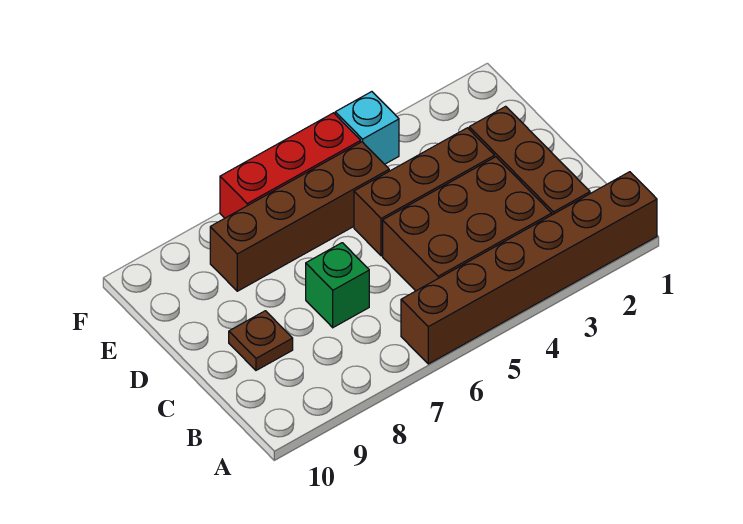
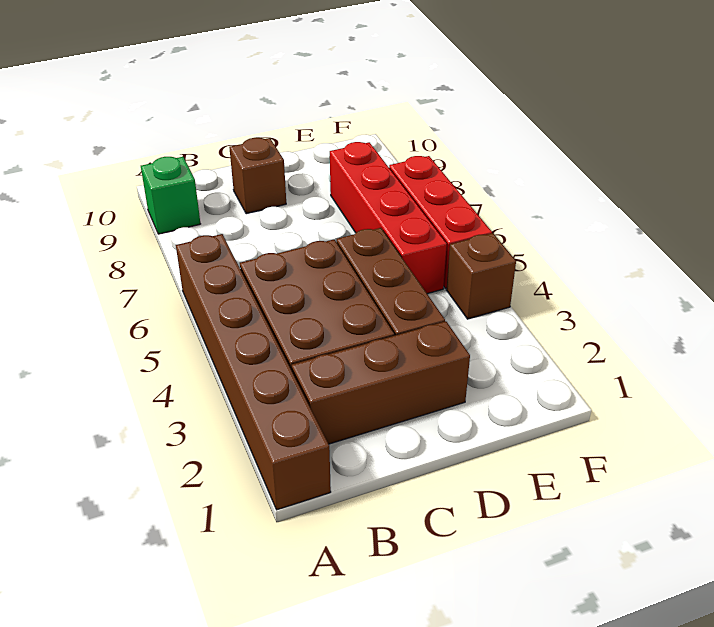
green brick C7 level 1 -> green brick A9 level 1
brown plate C9 level 1 -> brown brick C9 level 1
brown brick E5:E8 level 1 -> red brick E5:E8 level 1
cyan brick F4 level 1 -> brown brick F4 level 1

